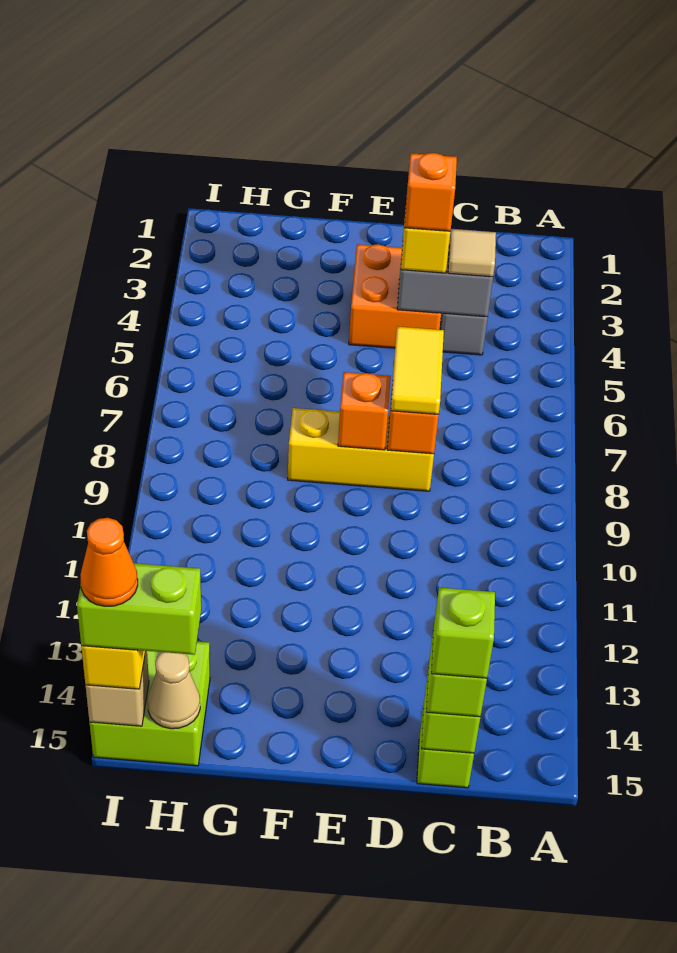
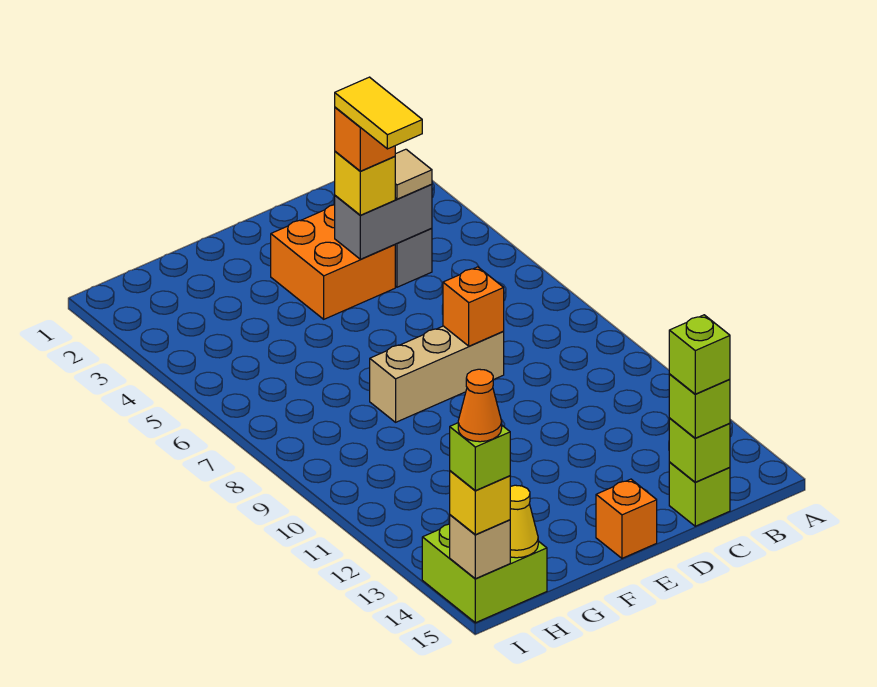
yellow tile D7:D8 level 3 -> yellow tile D4:D5 level 5
yellow brick D8:F8 level 1 -> tan brick D8:F8 level 1
orange brick E8 level 2 -> orange brick E15 level 1
tan cone H15 level 2 -> yellow cone H15 level 2
lime brick H15:I15 level 4 -> lime brick I15 level 4

